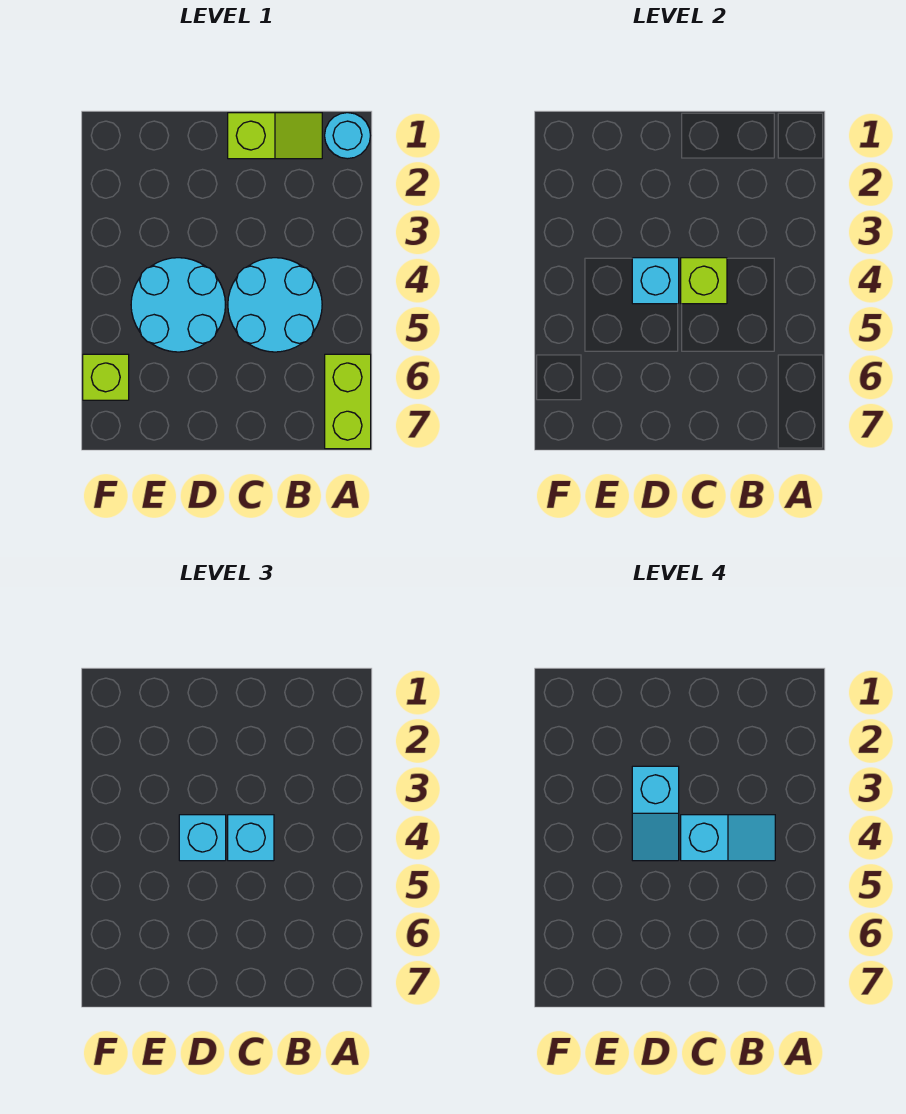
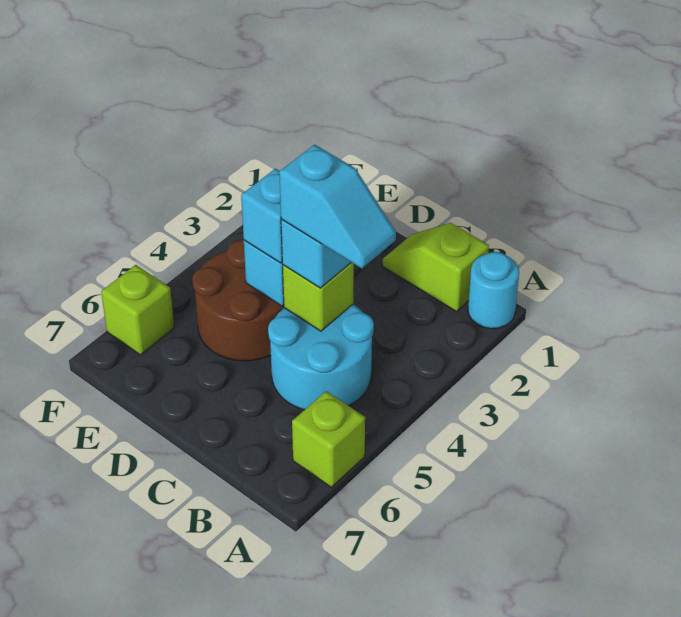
lime brick A6:A7 level 1 -> lime brick A6 level 1
lime slope B1:C1 level 1 top C -> lime slope B1:C1 level 1 top B
cyan slope D3:D4 level 4 top 3 -> none
cyan round brick D4:E5 level 1 -> brown round brick D4:E5 level 1

